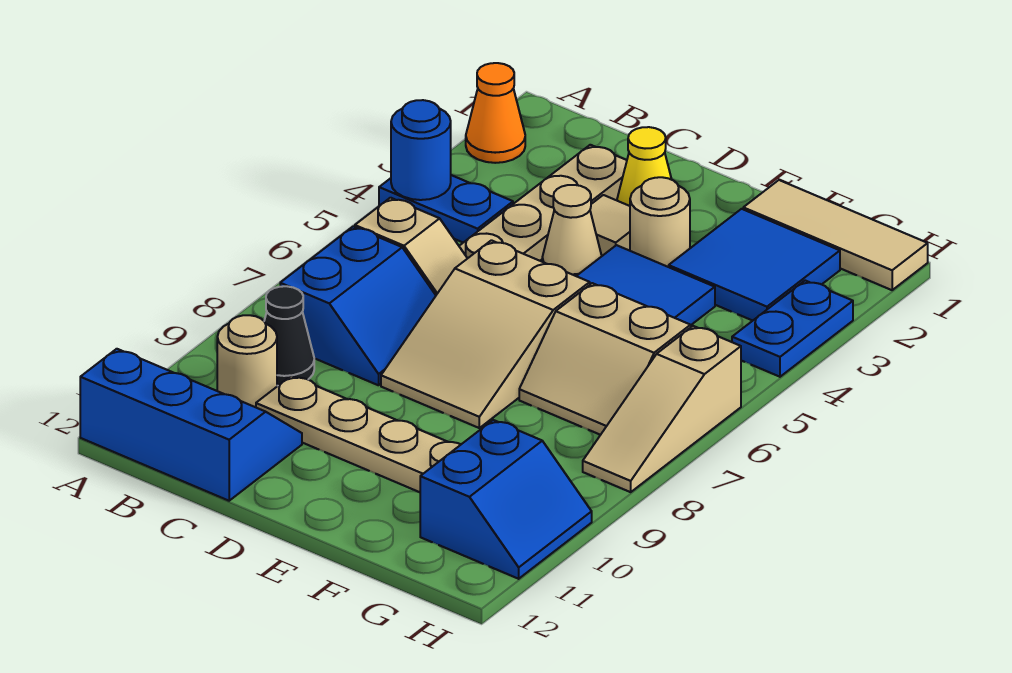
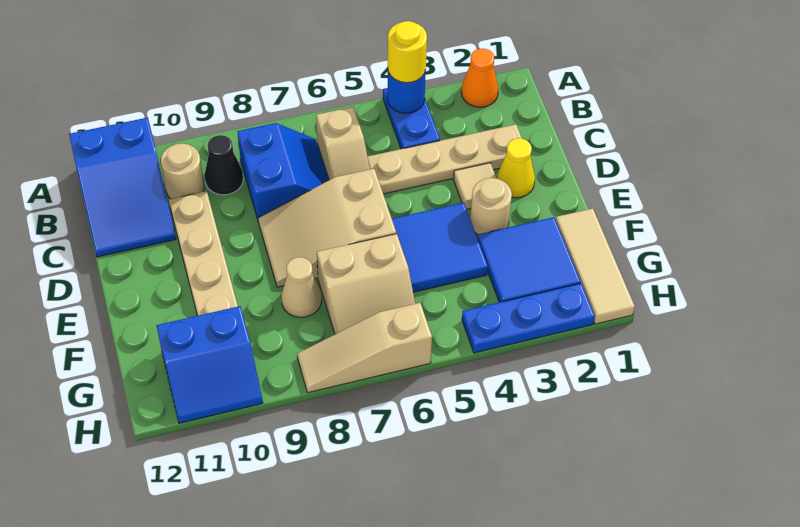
none -> yellow round brick A4 level 3
blue slope A11:C12 level 1 top 12 -> blue slope A11:C12 level 1 top A
blue slope B7:C8 level 1 top B -> blue slope B7:C8 level 1 top 8
tan cone D4 level 1 -> tan cone F8 level 1
tan slope F6:G7 level 1 top 6 -> tan slope F6:G7 level 1 top F
blue plate H3:H4 level 1 -> blue plate H2:H4 level 1

